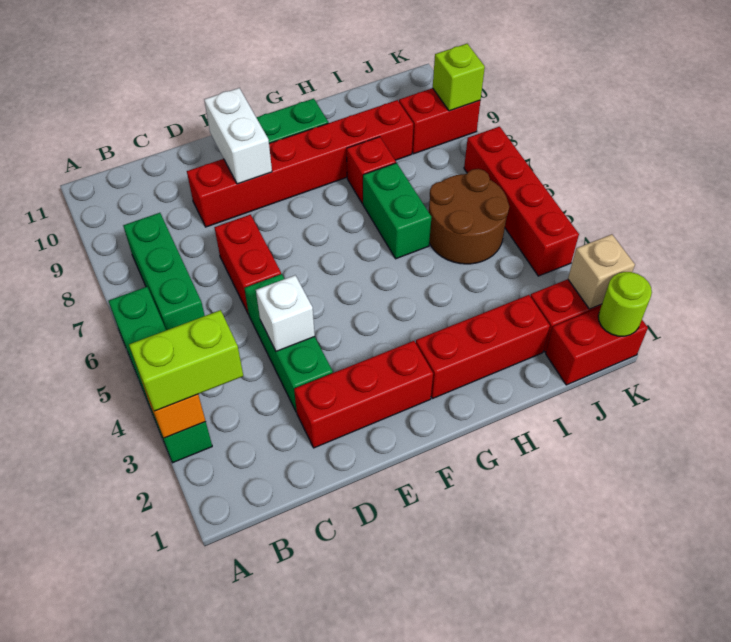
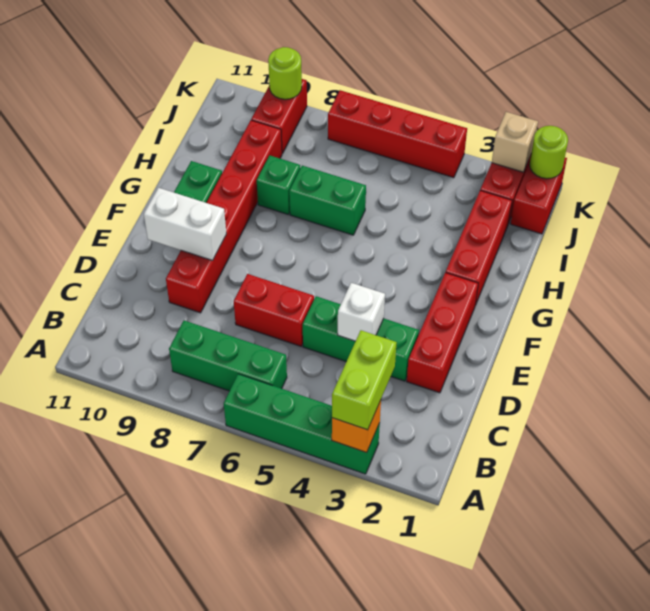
red brick H8 level 1 -> green brick H8 level 1
brown round brick I5:J6 level 1 -> none
lime brick K9 level 2 -> lime round brick K9 level 2

